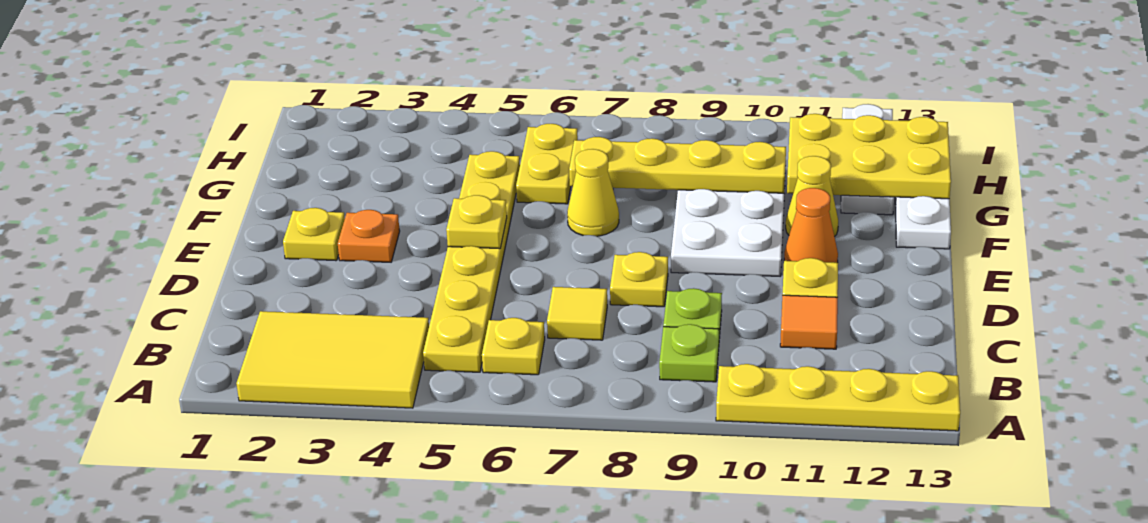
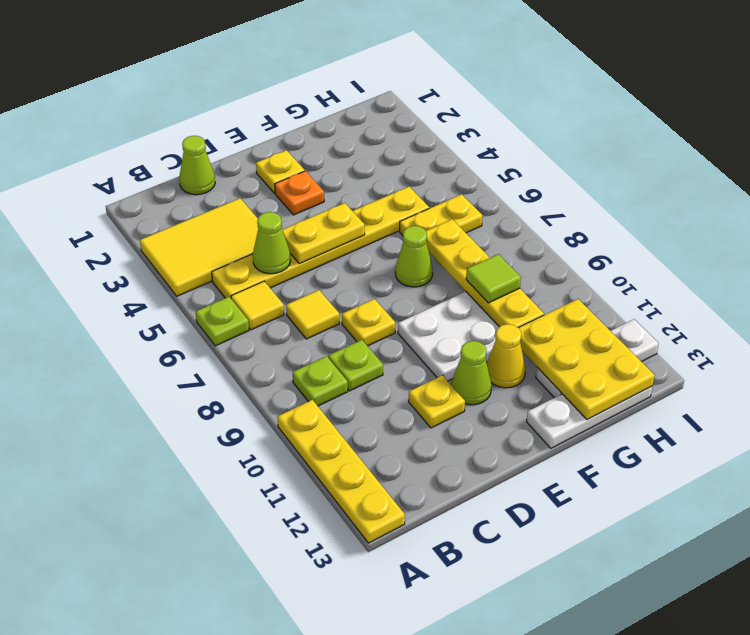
yellow tile A2:B4 level 1 -> yellow tile A3:C4 level 1
none -> lime plate A6 level 1
yellow plate B6 level 1 -> yellow tile B6 level 1
none -> lime cone C1 level 1
none -> lime cone C5 level 2
orange tile C11 level 1 -> none
yellow plate E5 level 2 -> yellow plate D5:E5 level 2
orange cone E11 level 1 -> lime cone E11 level 1
yellow cone F7 level 1 -> lime cone F7 level 1
none -> lime tile G9 level 3

